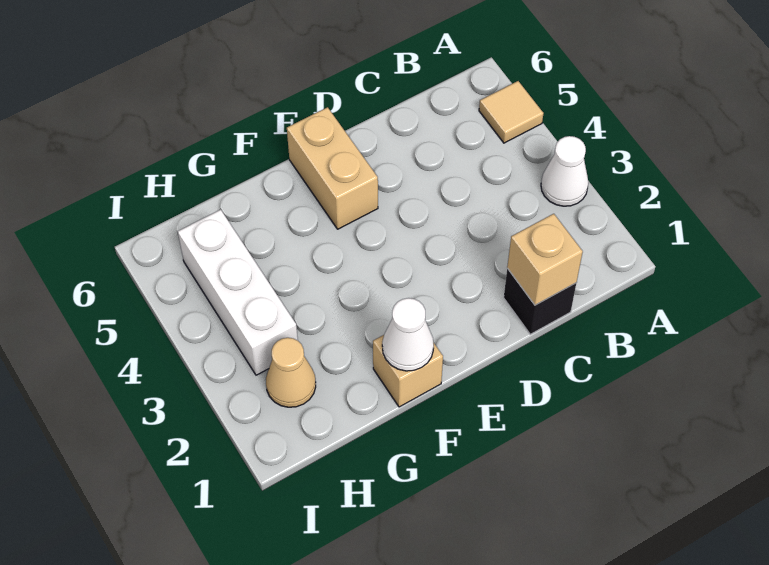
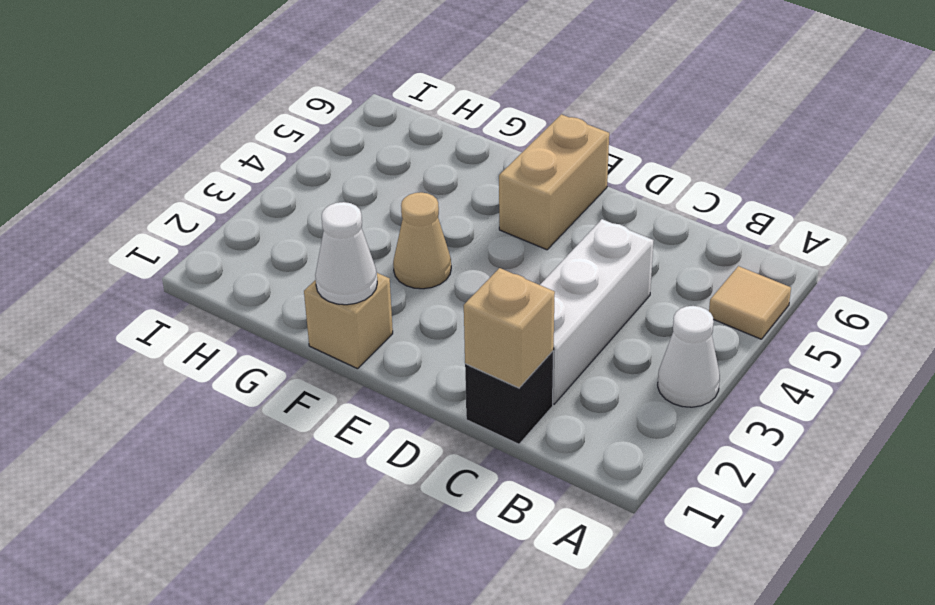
tan cone H2 level 1 -> tan cone F3 level 1
white brick H3:H5 level 1 -> white brick C2:C4 level 1

